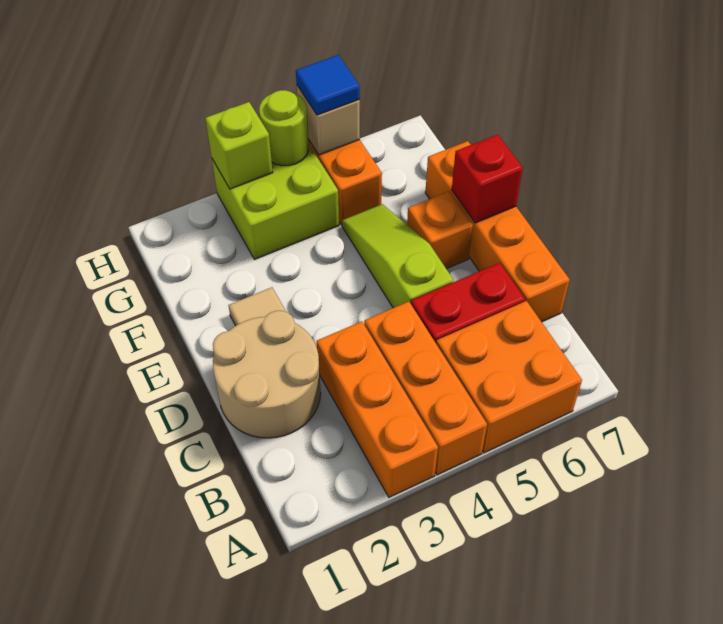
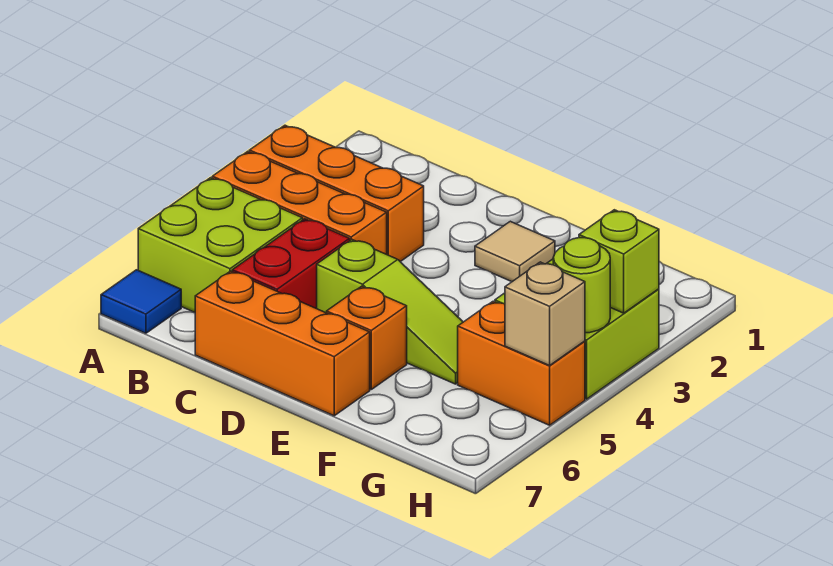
orange brick A5:B6 level 1 -> lime brick A5:B6 level 1
tan round brick C1:D2 level 1 -> none
orange brick C7:F7 level 1 -> orange brick C7:E7 level 1
red brick E7 level 2 -> none
blue tile H5 level 3 -> blue tile A7 level 1

